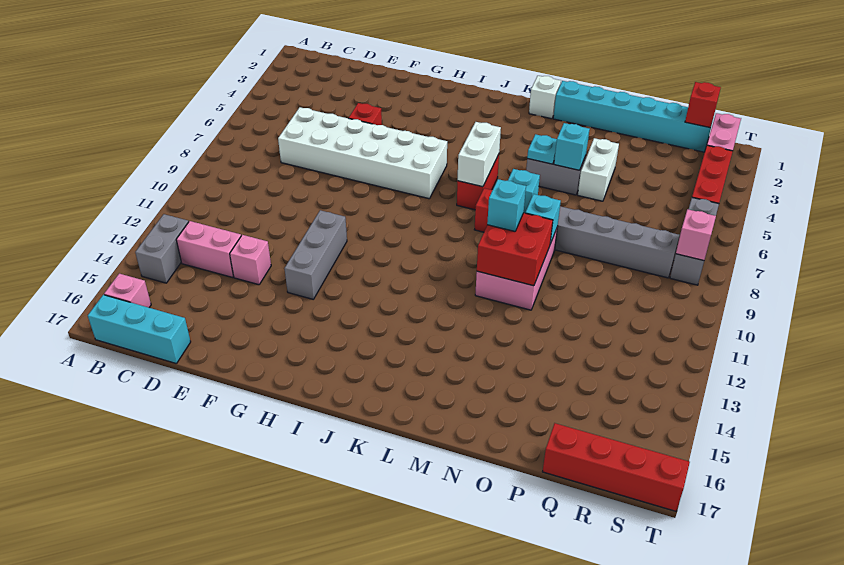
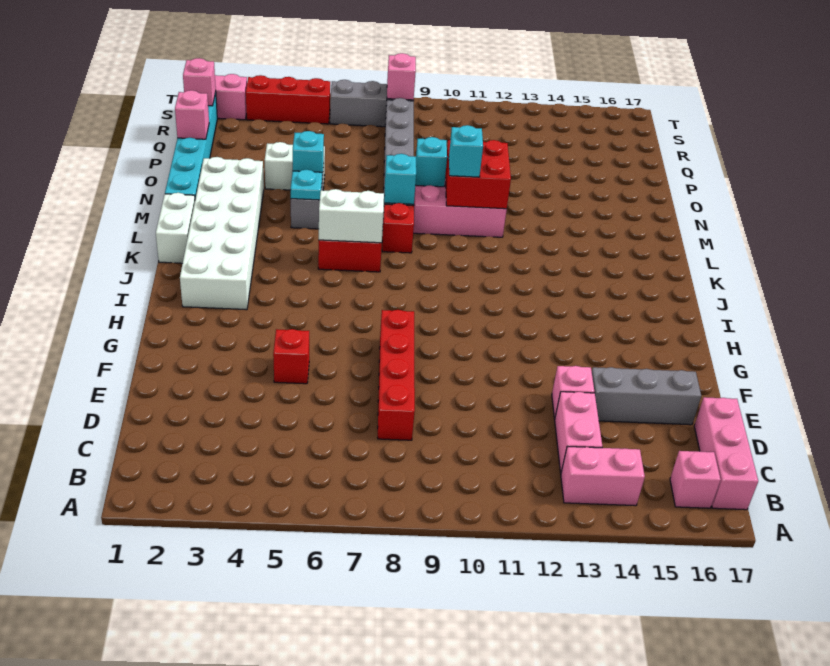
grey brick B13:B14 level 1 -> pink brick B13:B14 level 1
cyan brick B17:D17 level 1 -> pink brick B17:D17 level 1
white brick D6:I7 level 1 -> white brick I2:N3 level 1
grey brick G11:G13 level 1 -> grey brick E14:E16 level 1
white brick L1 level 1 -> white brick K1:L1 level 1
none -> pink brick P1 level 2
red brick Q17:T17 level 1 -> red brick D8:G8 level 1
red brick R1 level 2 -> pink brick R1 level 2

